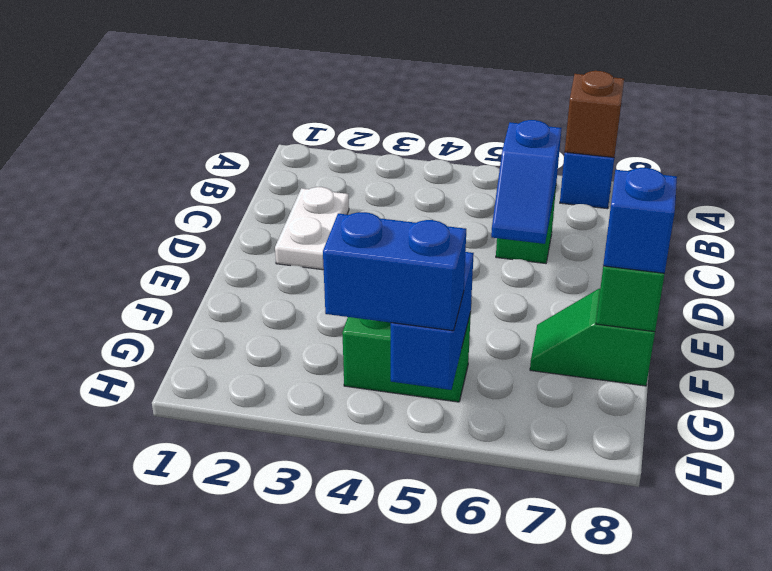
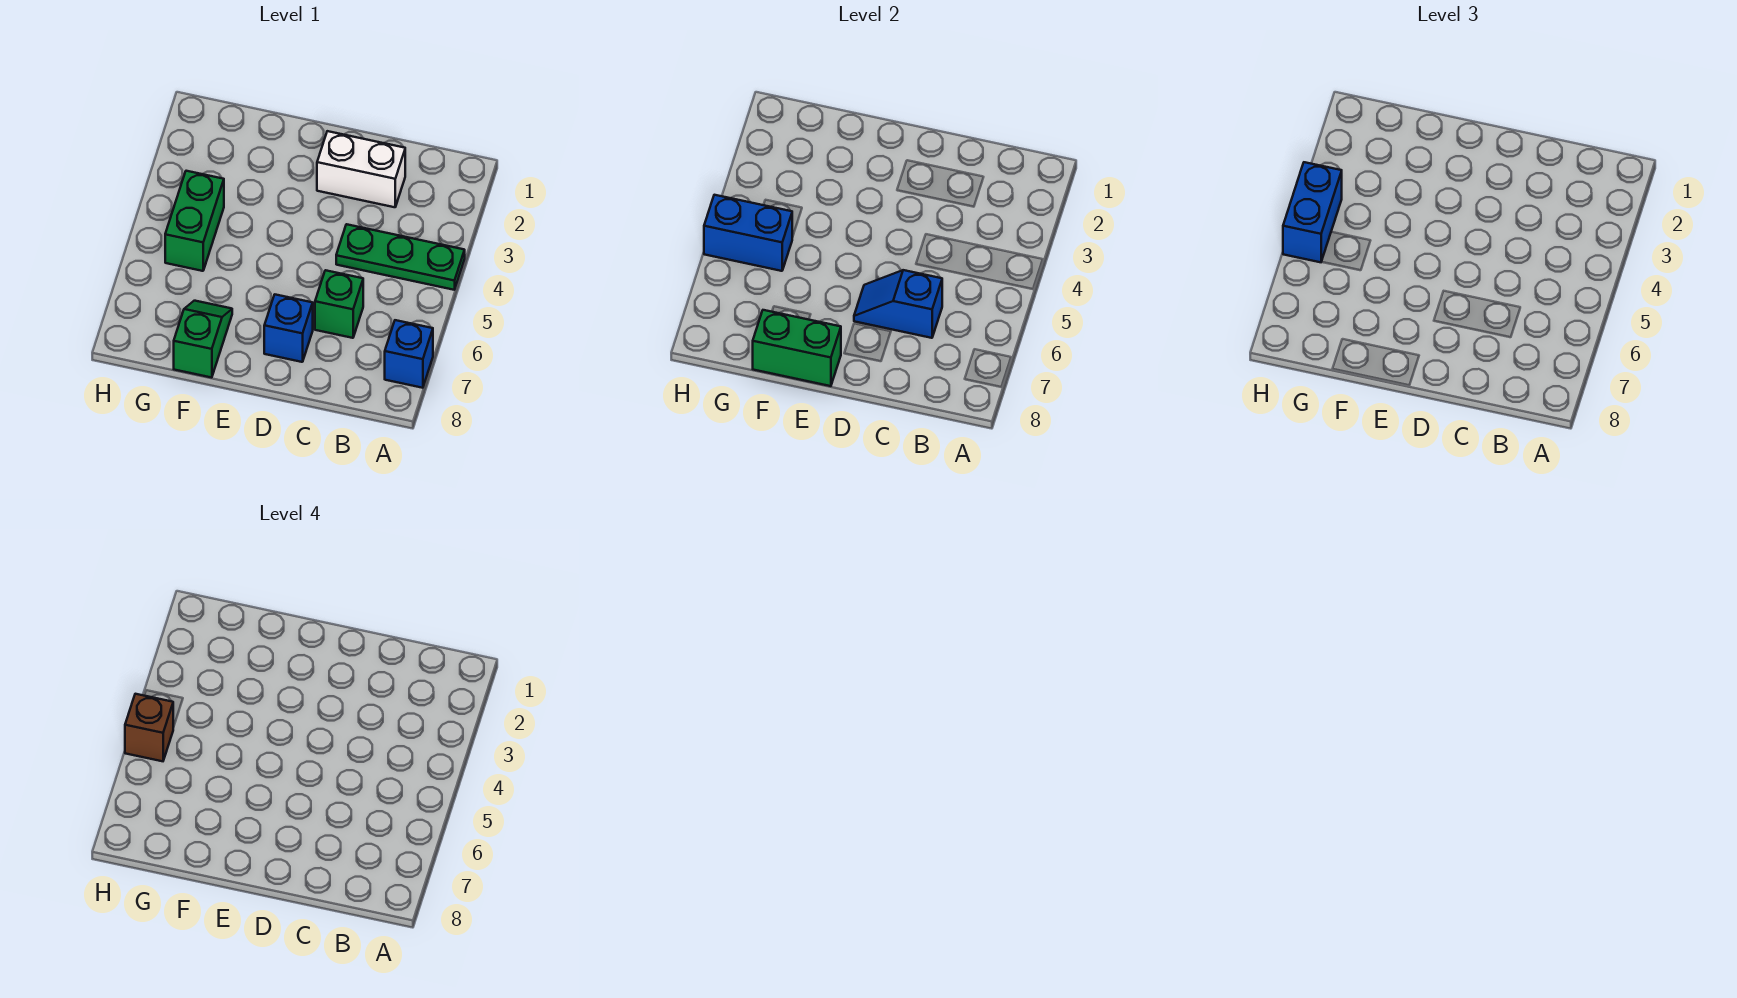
none -> green plate A4:C4 level 1
brown brick A7 level 2 -> brown brick H5 level 4
white plate C2:D2 level 1 -> white brick C2:D2 level 1
blue brick F8 level 3 -> blue brick D7 level 1

